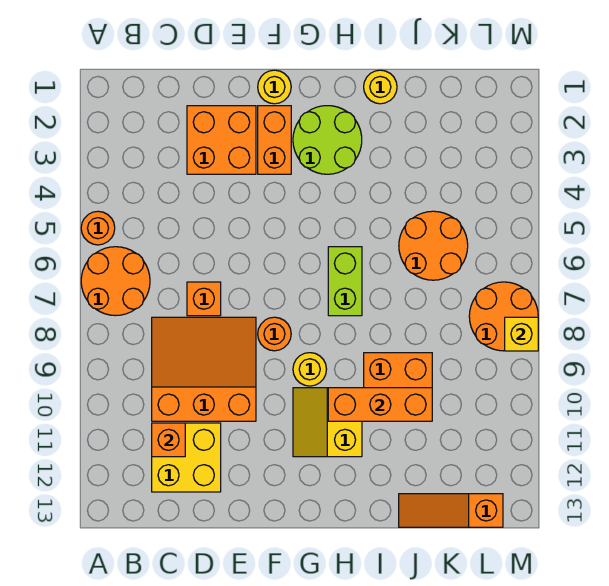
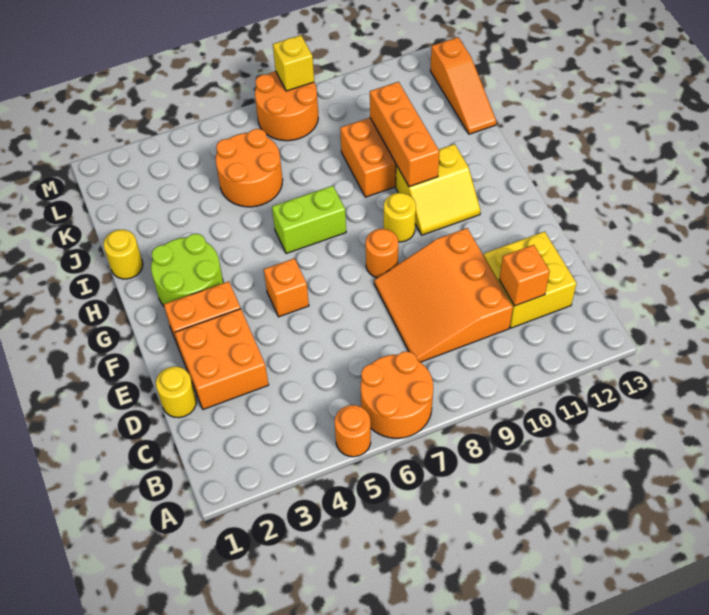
orange brick D7 level 1 -> orange brick F5 level 1
yellow round brick F1 level 1 -> yellow round brick D1 level 1

